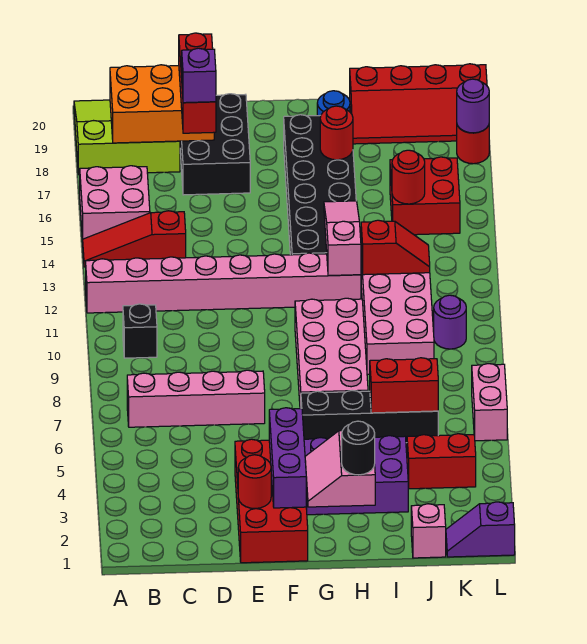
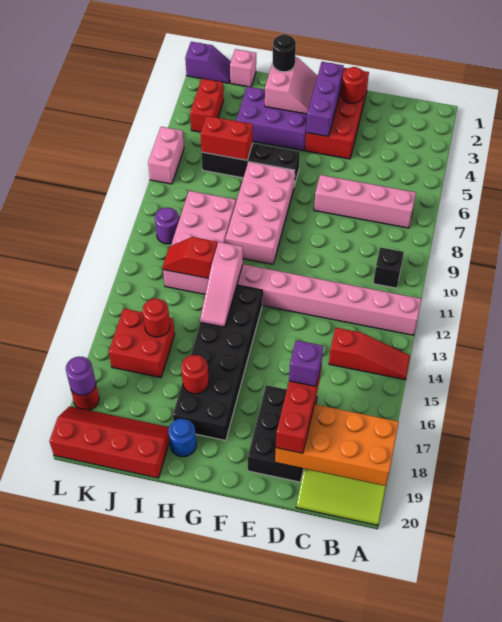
pink brick A15:B16 level 1 -> none
orange brick B18:D19 level 2 -> orange brick A18:D19 level 2
red brick J4:K4 level 1 -> red brick K3:K4 level 1

